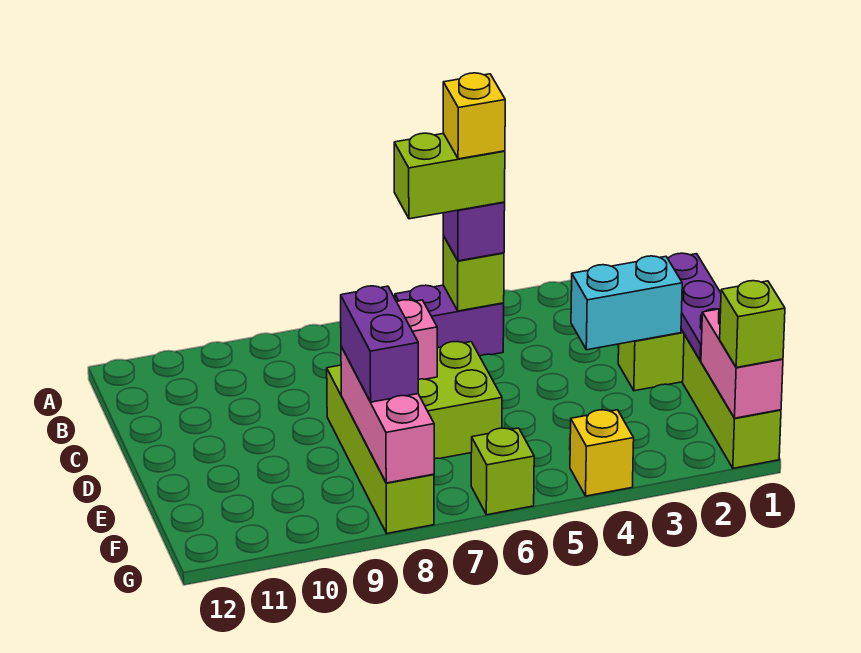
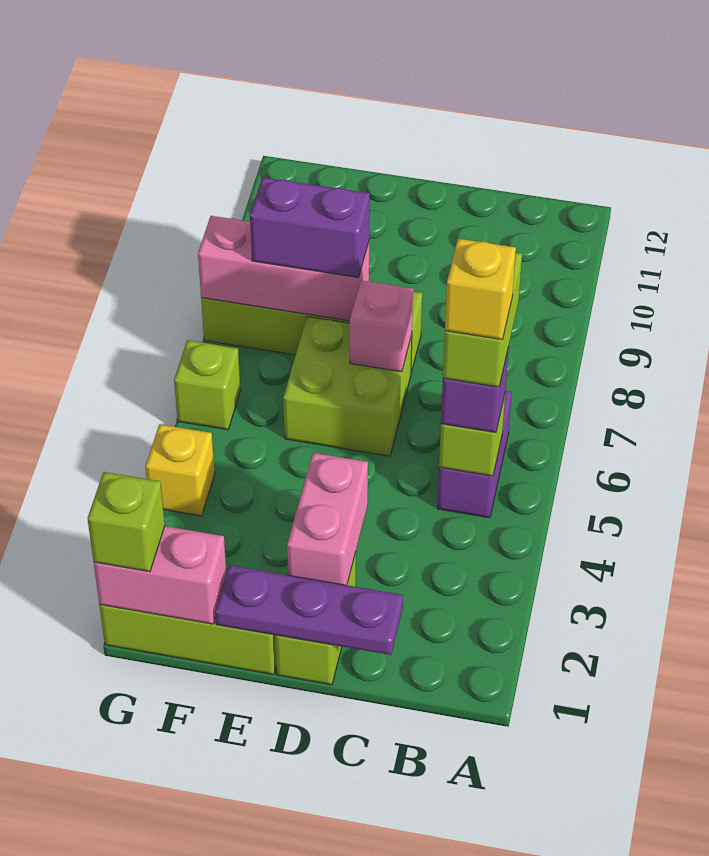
cyan brick D2:D3 level 2 -> pink brick D2:D3 level 2

